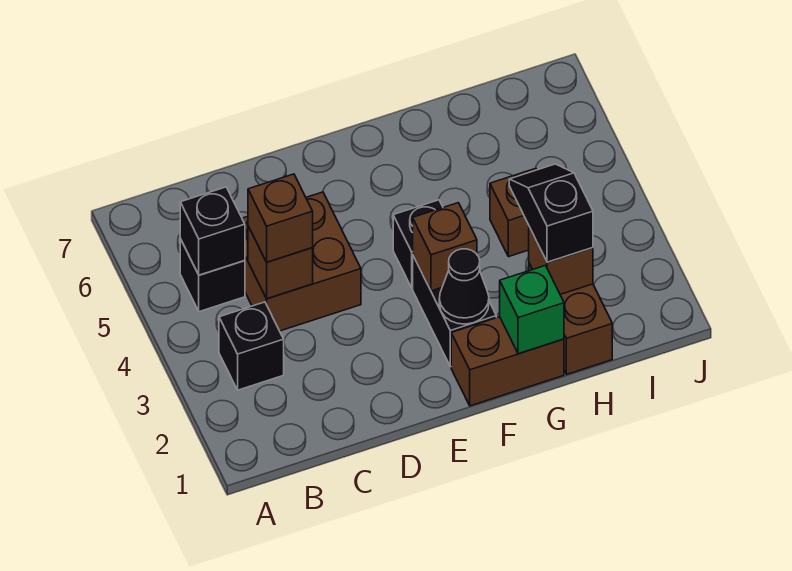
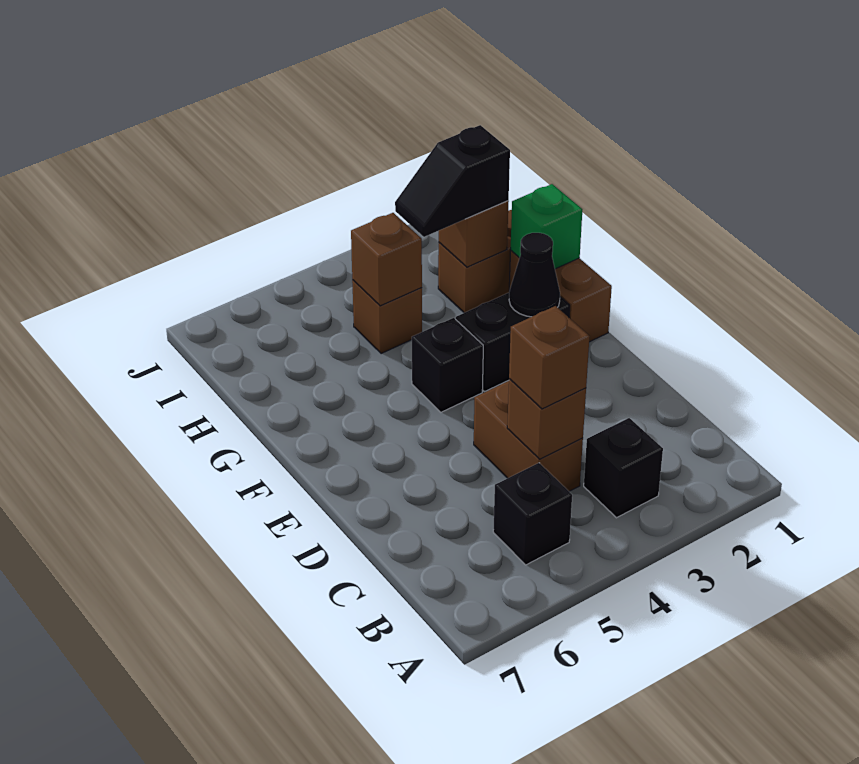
black brick B5 level 2 -> none
brown brick C4:D5 level 1 -> brown brick C4:D4 level 1
brown brick F3 level 2 -> brown brick H4 level 2

